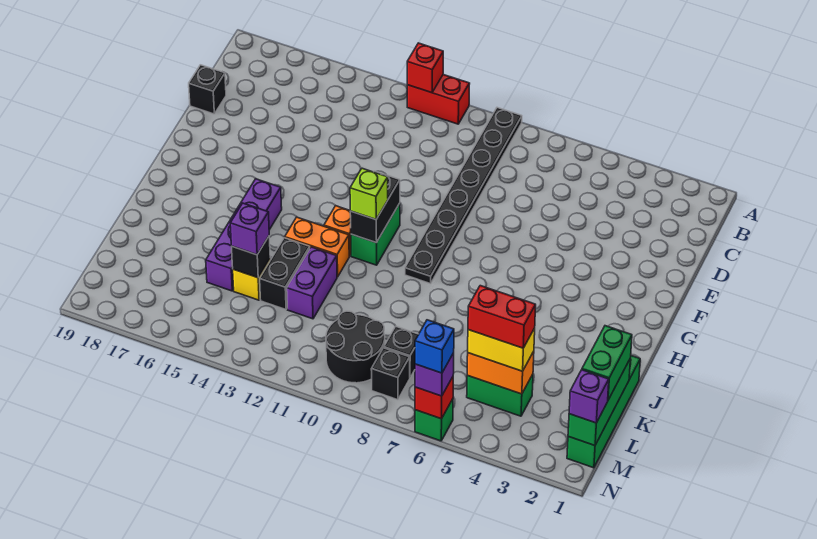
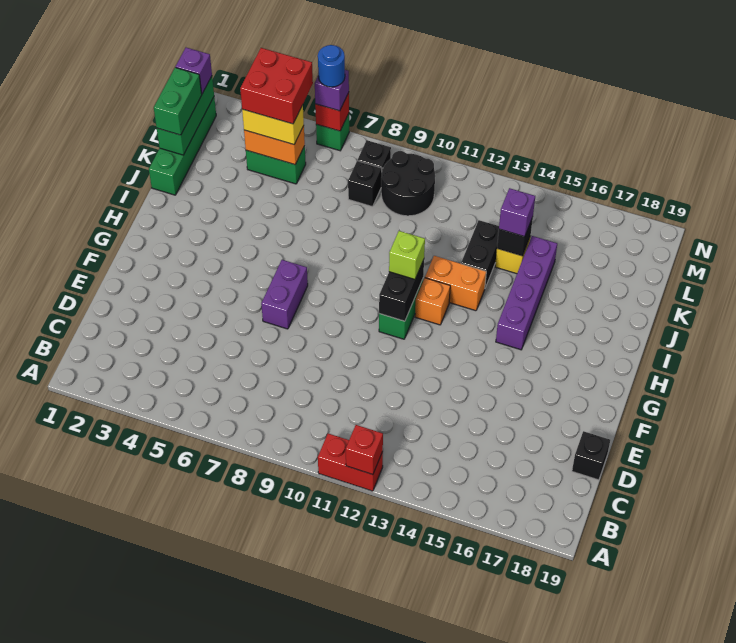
black plate A9:H9 level 1 -> none
purple brick J12:K12 level 1 -> purple brick F7:G7 level 1
red brick L4:L5 level 4 -> red brick L4:M5 level 4
blue brick N6 level 4 -> blue round brick N6 level 4

